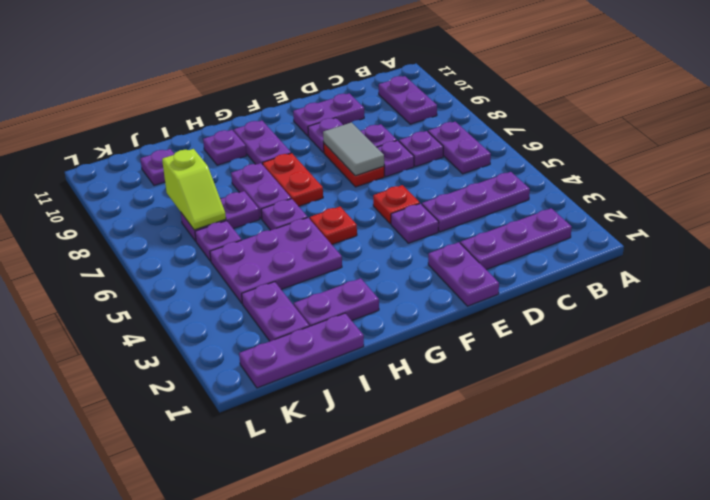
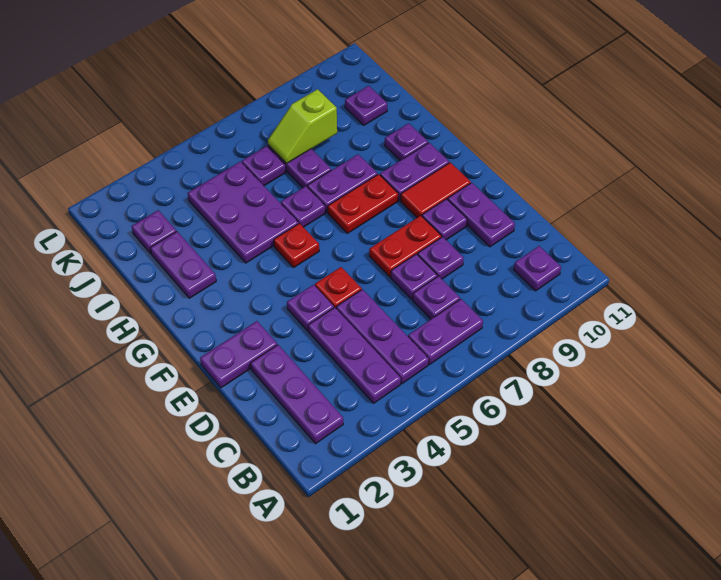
purple plate B9:B10 level 1 -> purple plate B10 level 1
grey tile E7:E8 level 2 -> none
none -> red tile F9:F10 level 1
purple plate I1:K1 level 1 -> purple plate B5:D5 level 1
purple plate J2:J3 level 1 -> purple plate J2 level 1

